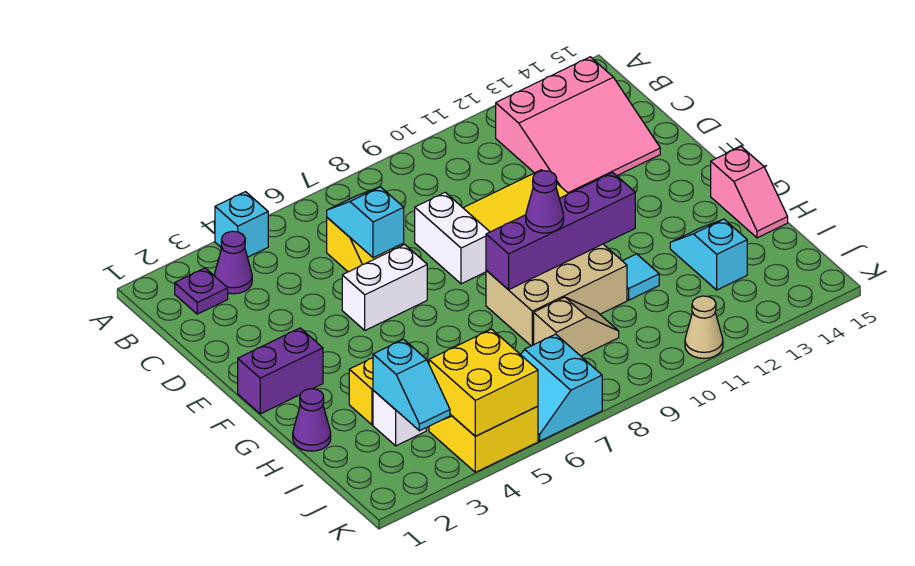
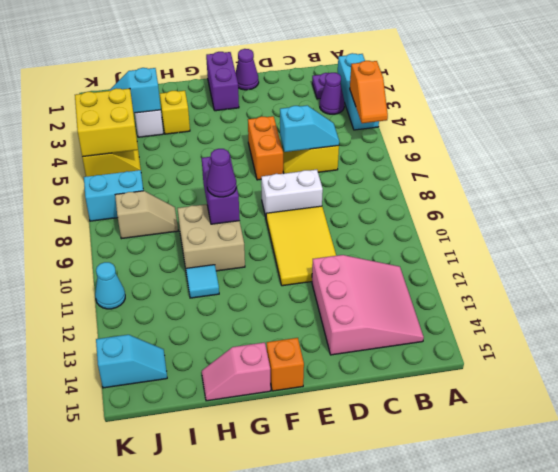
cyan brick A4 level 1 -> cyan brick A2:A4 level 1
none -> orange slope A4:A5 level 2 top 4
pink slope B12:D14 level 1 top B -> pink slope B12:D14 level 1 top D
white brick E5:E6 level 1 -> orange brick E5:E6 level 1
none -> orange brick F15 level 1
tan brick G8:H10 level 1 -> tan brick G9:H10 level 1
purple brick G8:G11 level 2 -> purple brick G8:G9 level 2
purple cone H1 level 1 -> purple cone E1 level 1
cyan slope H13:I13 level 1 top I -> cyan slope J14:K14 level 1 top K
tan slope I8:I9 level 1 top 8 -> tan slope I8:J8 level 1 top J
tan cone K11 level 1 -> cyan cone K11 level 1

